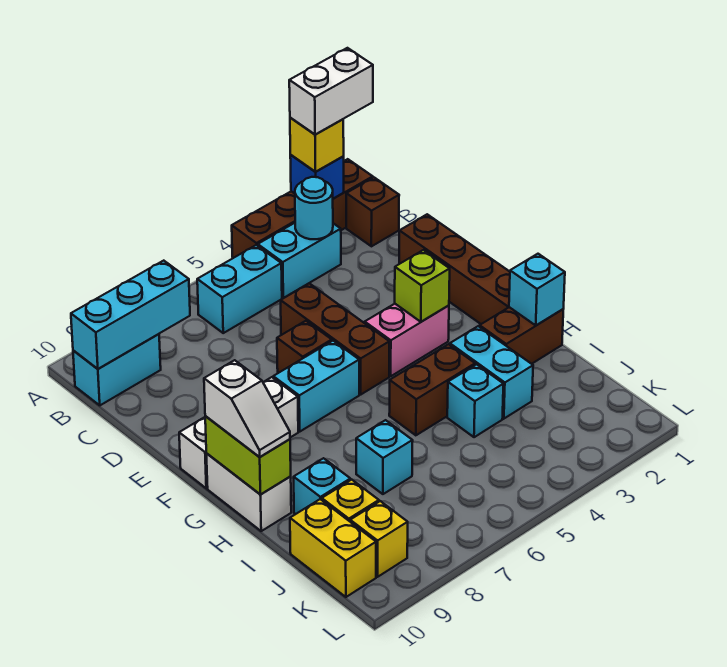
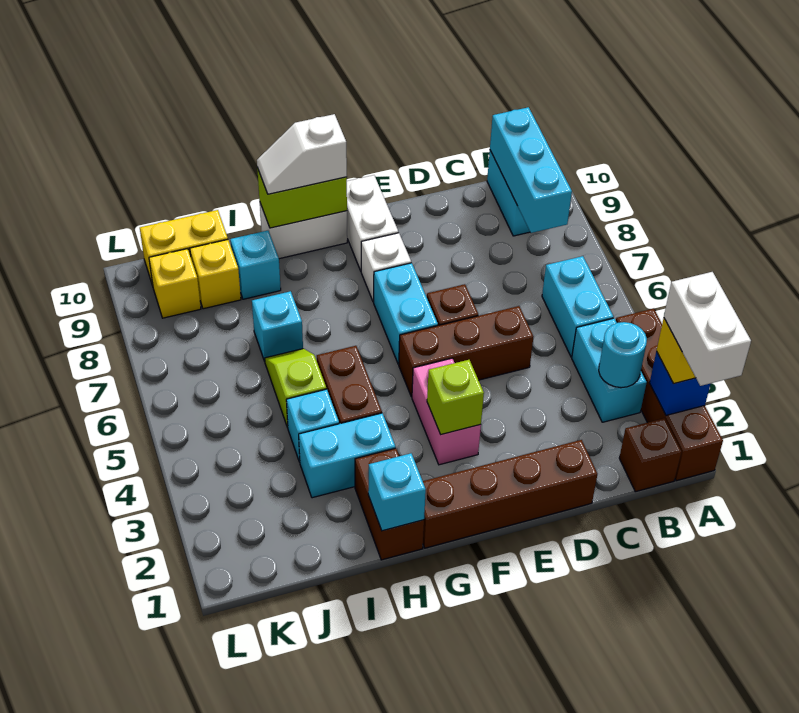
none -> lime slope I5:I6 level 1 top 5

